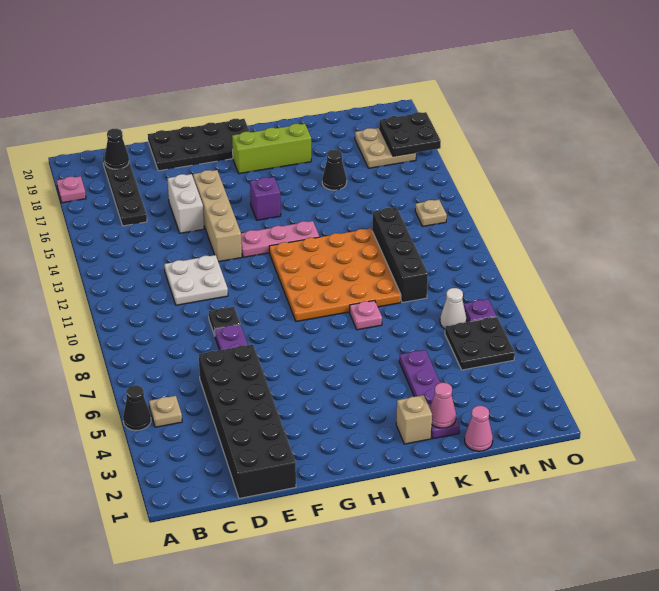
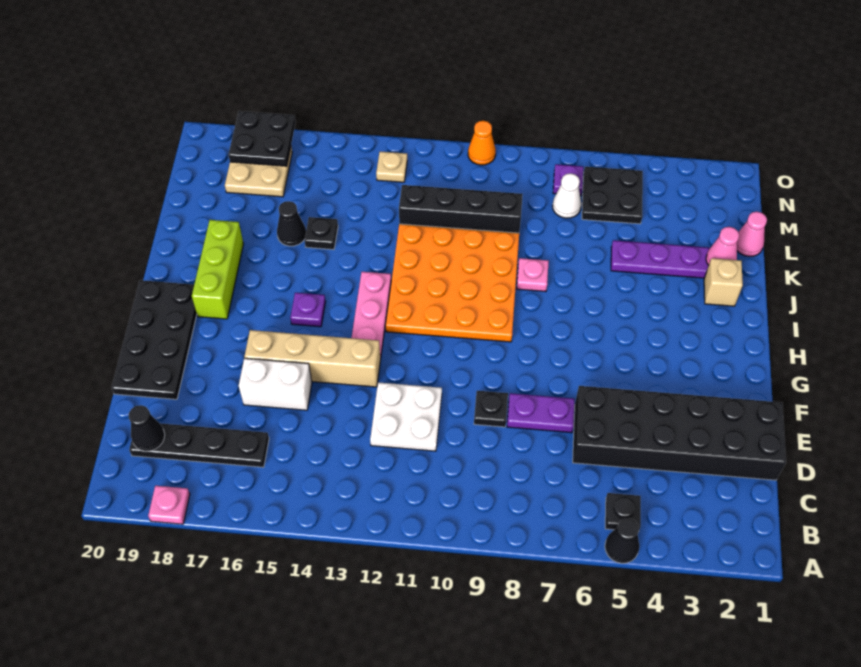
tan plate B5 level 1 -> black plate B5 level 1
purple brick H15 level 1 -> purple plate H15 level 1
none -> black plate K15 level 1
none -> orange cone O10 level 1

